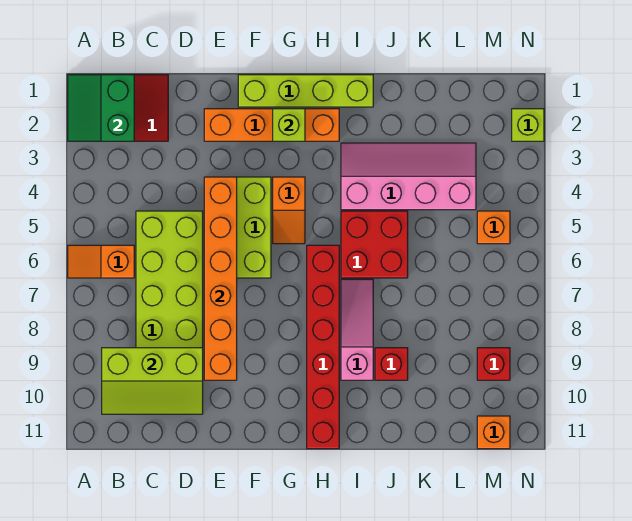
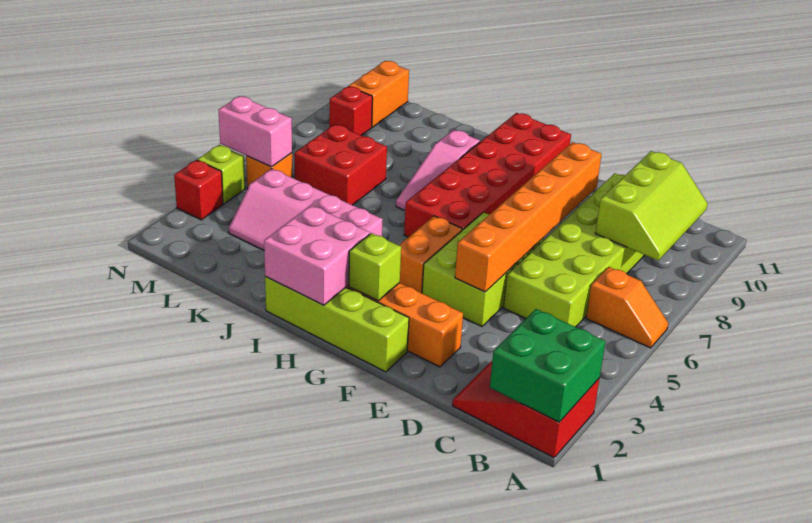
green slope A1:B2 level 2 top B -> green brick A1:B2 level 2
lime slope B9:D10 level 2 top 9 -> lime slope B8:C10 level 2 top C
orange slope G4:G5 level 1 top 4 -> orange brick G4:G5 level 1
none -> pink brick H1:I2 level 2
red brick H6:H11 level 1 -> red brick G6:H11 level 1
red brick I5:J6 level 1 -> red brick K6:L7 level 1
red brick J9 level 1 -> red brick N3 level 1
none -> pink brick M5:N5 level 2
orange brick M11 level 1 -> orange brick M10:M11 level 1
lime brick N2 level 1 -> lime brick N4 level 1

